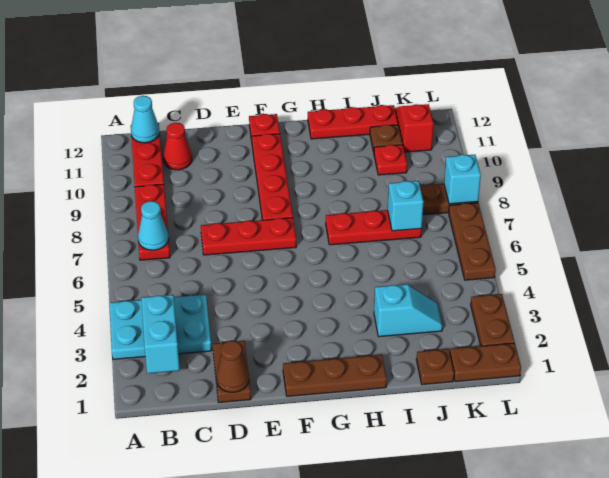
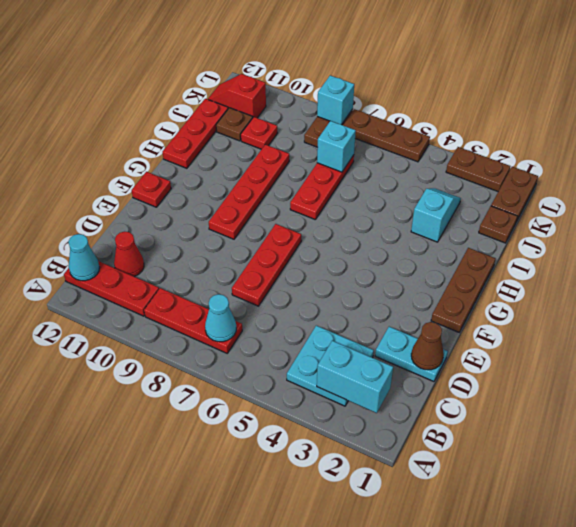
cyan plate A3:C4 level 1 -> cyan plate B3:C4 level 1
brown plate D1:D2 level 1 -> cyan plate D1:D2 level 1
red plate F8:F11 level 1 -> red plate F9:I9 level 1

